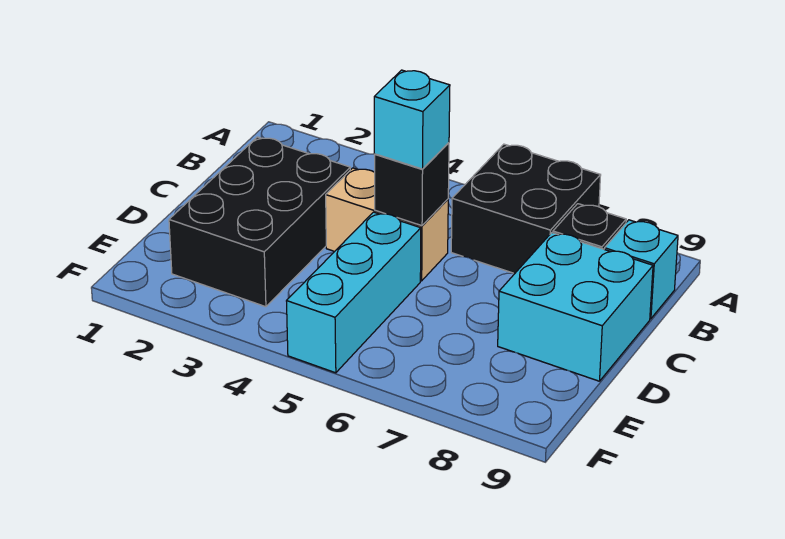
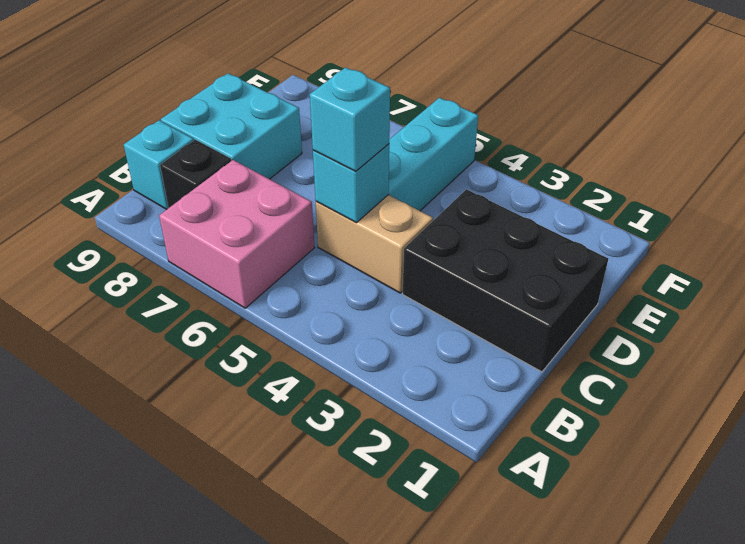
black brick A6:B7 level 1 -> pink brick A6:B7 level 1
black brick C2:E3 level 1 -> black brick C1:D3 level 1
black brick C5 level 2 -> cyan brick C5 level 2

